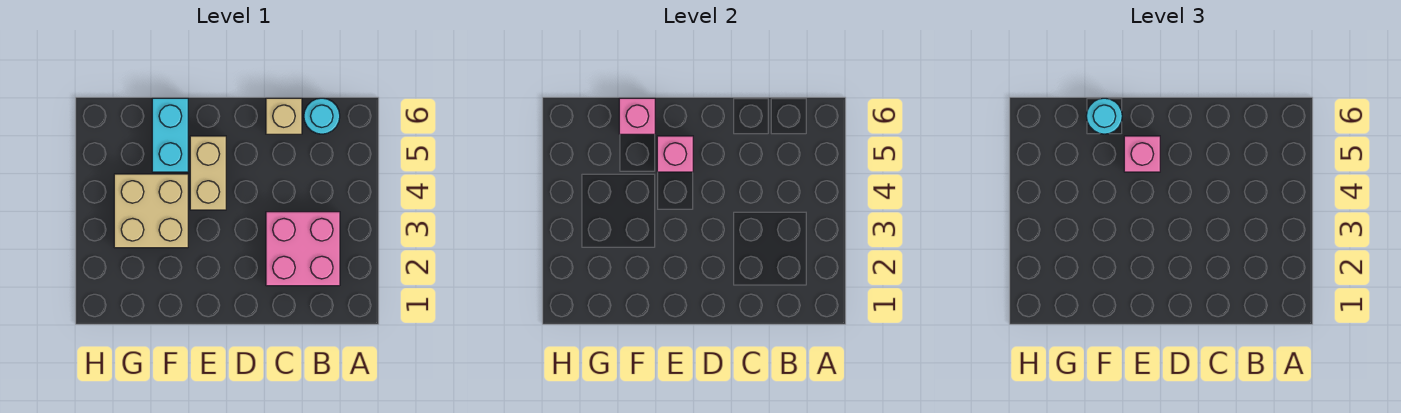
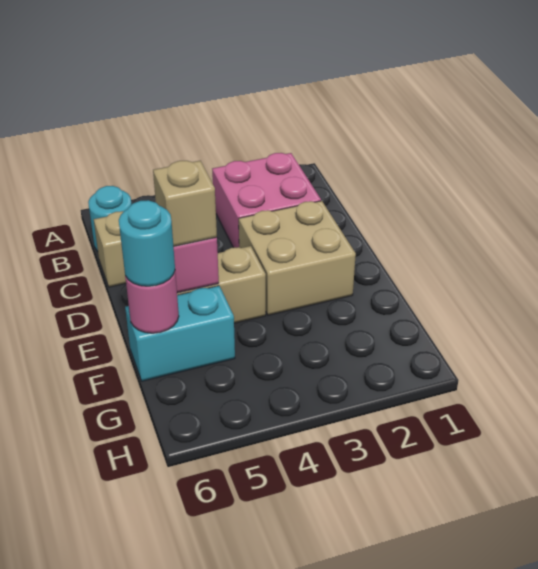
pink brick E5 level 3 -> tan brick E5 level 3
tan brick F3:G4 level 1 -> tan brick D2:E3 level 1
pink brick F6 level 2 -> pink round brick F6 level 2

